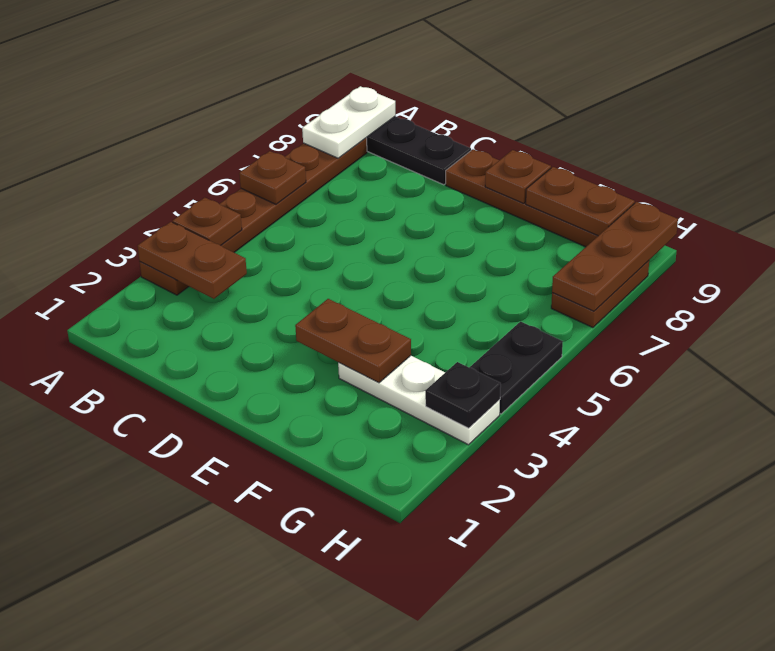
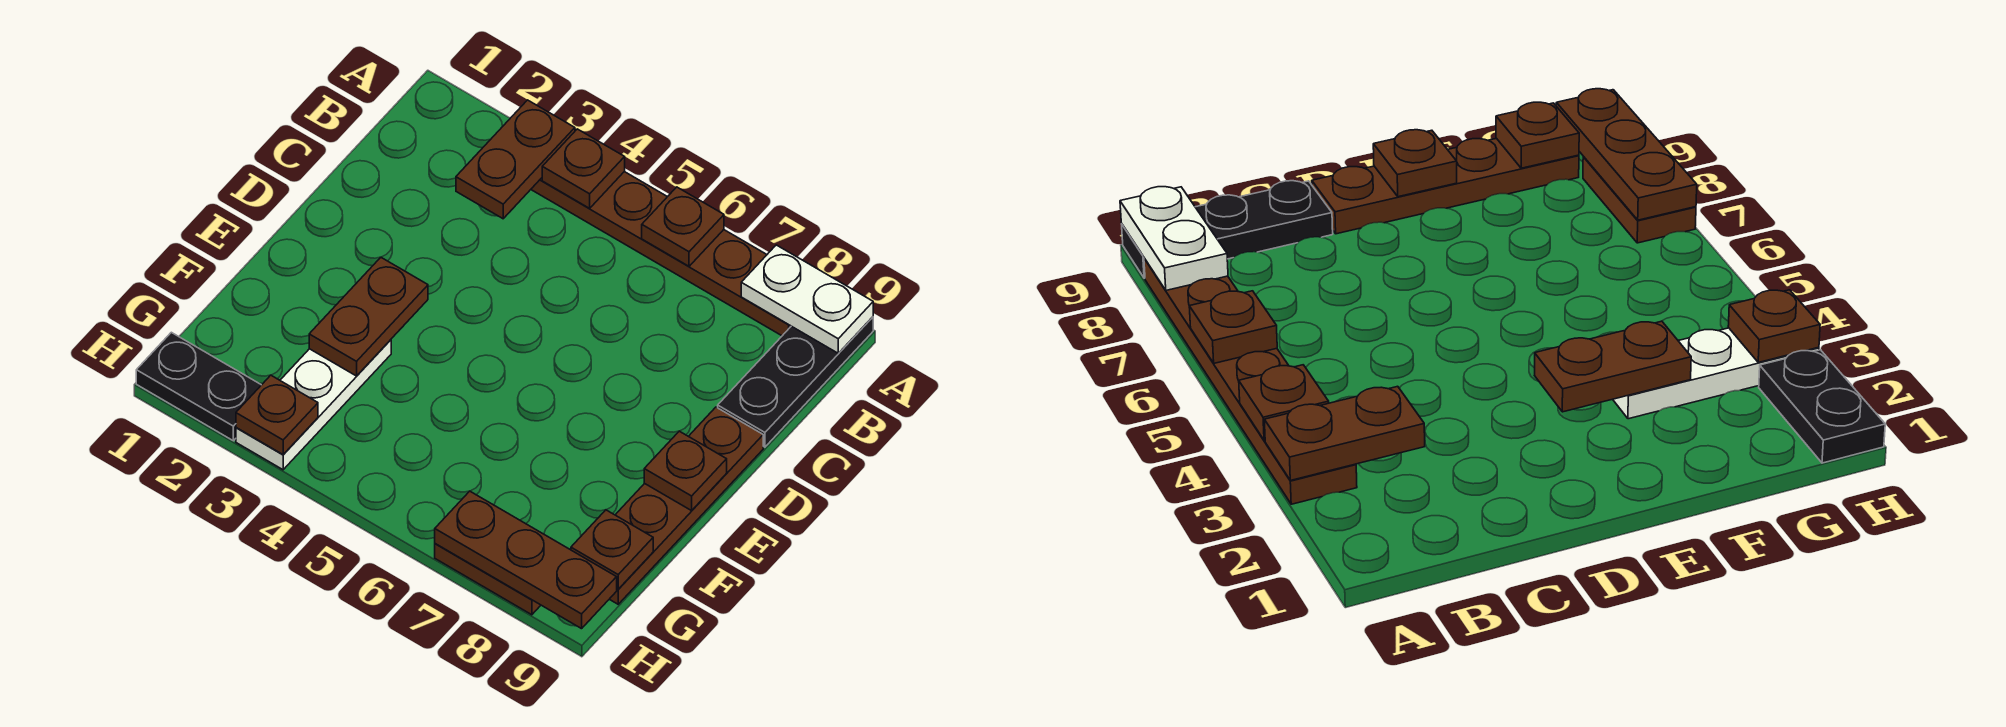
brown plate F9:G9 level 2 -> brown plate G9 level 2
black plate H3 level 2 -> brown plate H3 level 2
black plate H4:H5 level 1 -> black plate H1:H2 level 1

